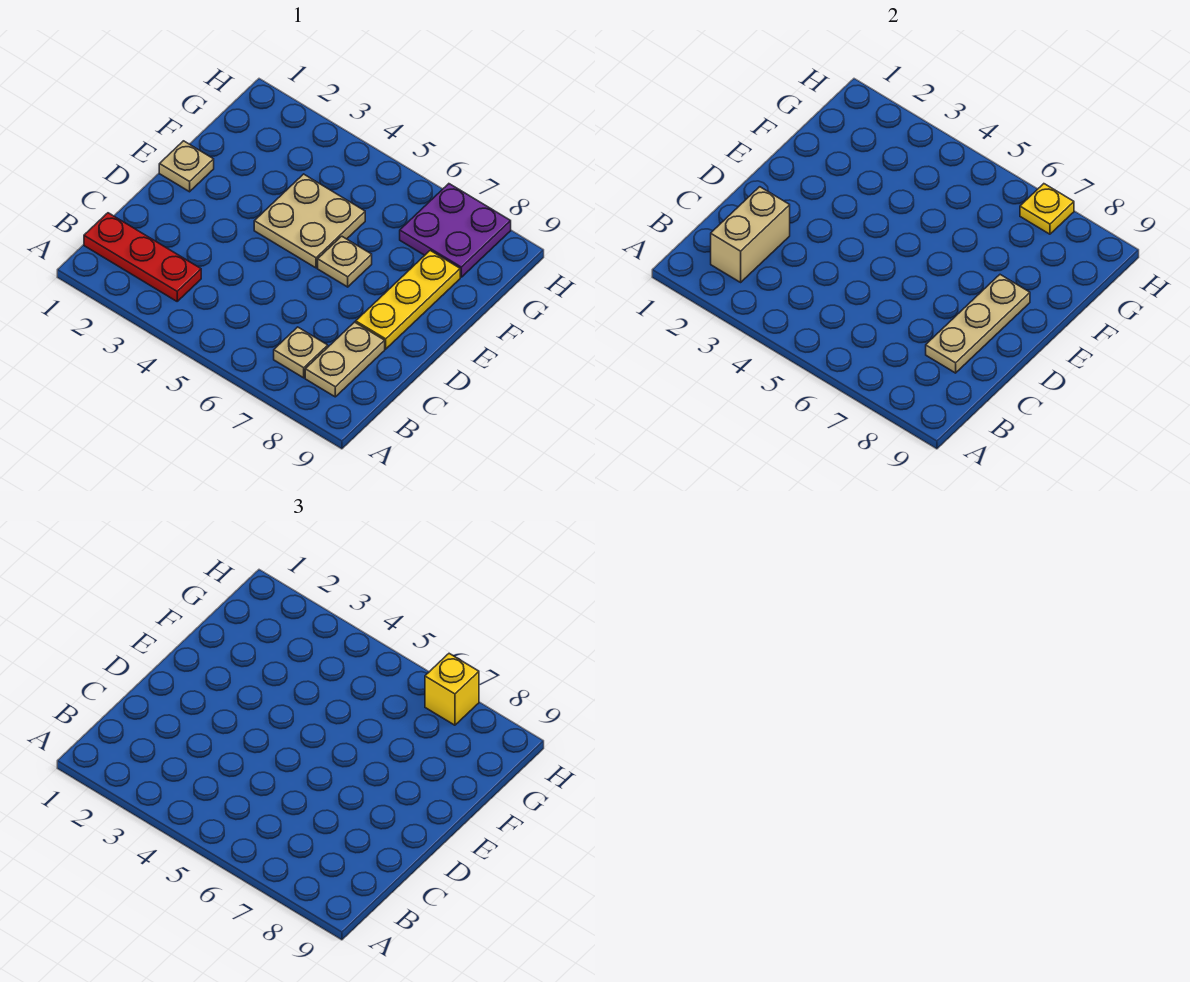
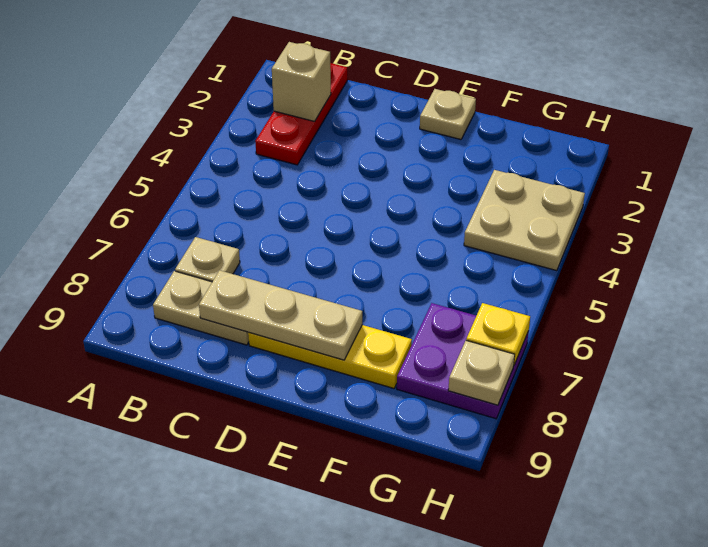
tan brick B2:C2 level 2 -> tan brick B2 level 2
tan plate E4:F5 level 1 -> tan plate G3:H4 level 1
tan plate E6 level 1 -> tan plate H8 level 2
yellow brick H7 level 3 -> none

